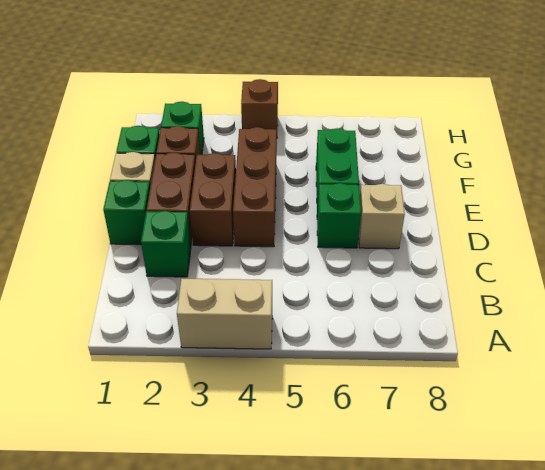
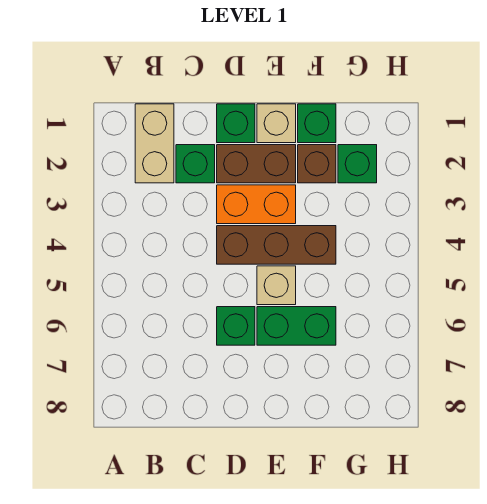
tan brick A3:A4 level 1 -> tan brick B1:B2 level 1
brown brick D3:E3 level 1 -> orange brick D3:E3 level 1
tan brick D7 level 1 -> tan brick E5 level 1
brown brick H4 level 1 -> none

